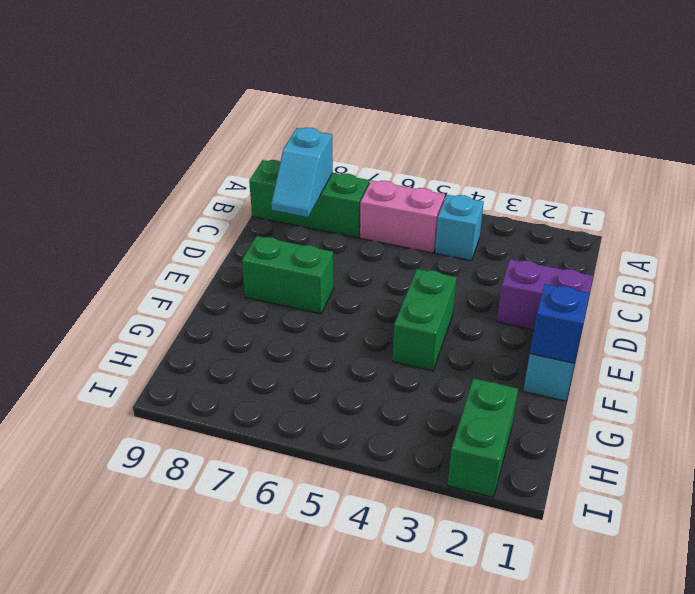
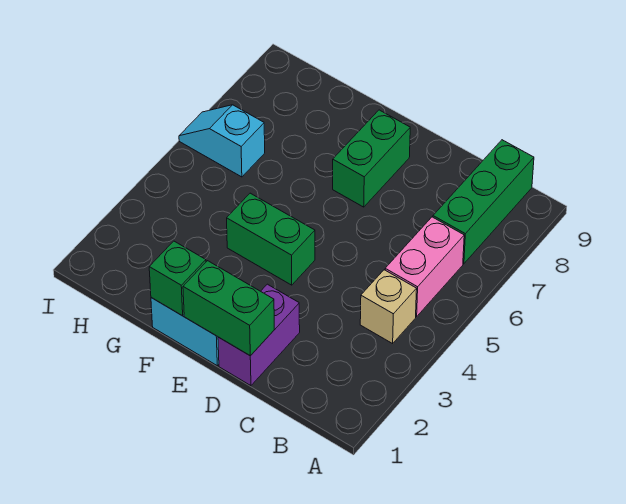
cyan brick B4 level 1 -> tan brick B4 level 1
cyan slope B8:C8 level 2 top B -> cyan slope H6:I6 level 1 top H
blue brick F1 level 2 -> green brick F1 level 2
green brick H2:I2 level 1 -> green brick D1:E1 level 2

